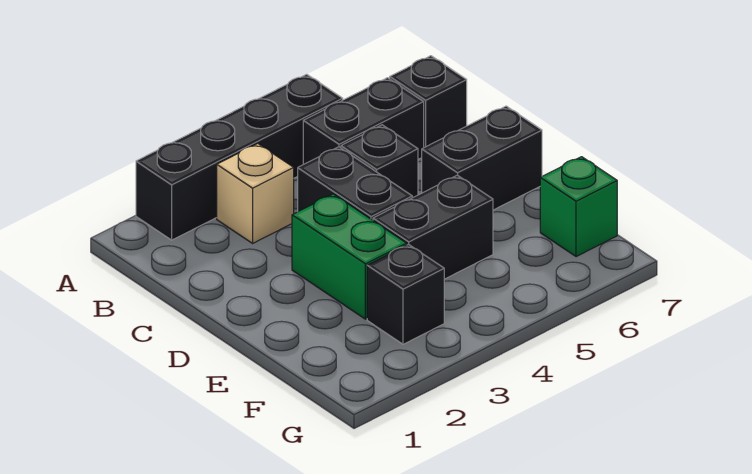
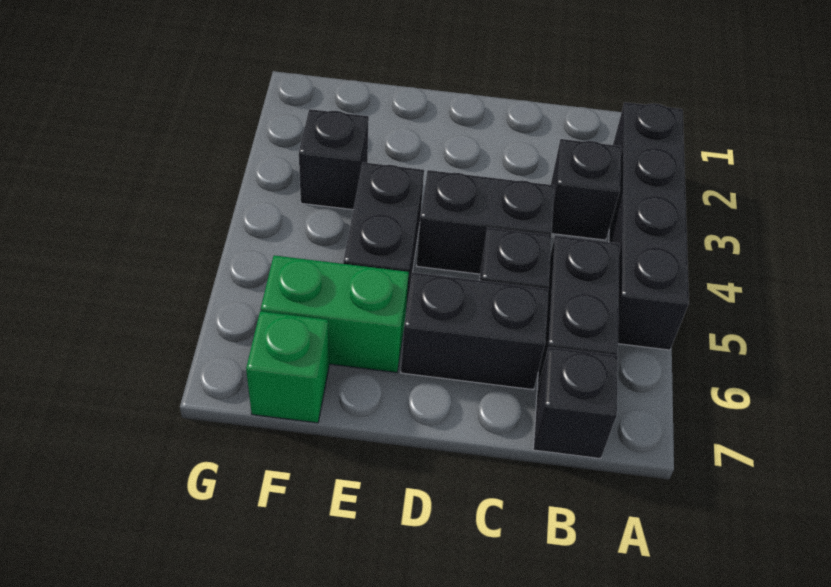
tan brick B3 level 1 -> black brick B3 level 1
green brick D3:E3 level 1 -> green brick E6:F6 level 1
black brick D6:D7 level 1 -> black brick C6:D6 level 1

